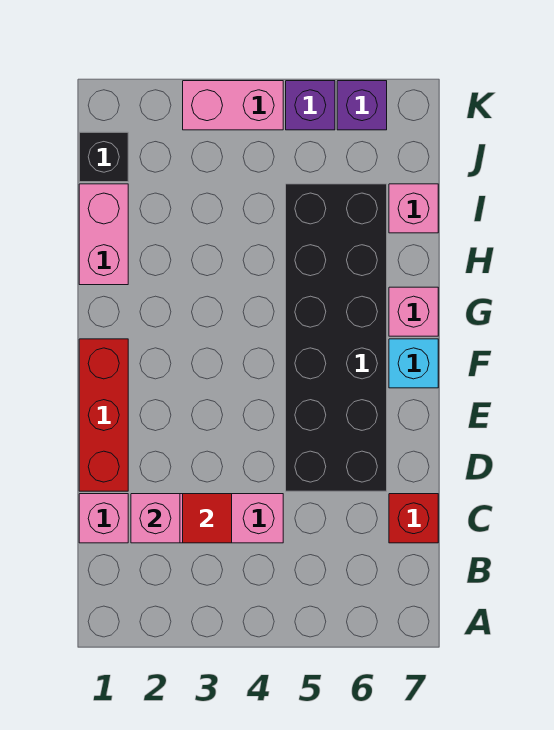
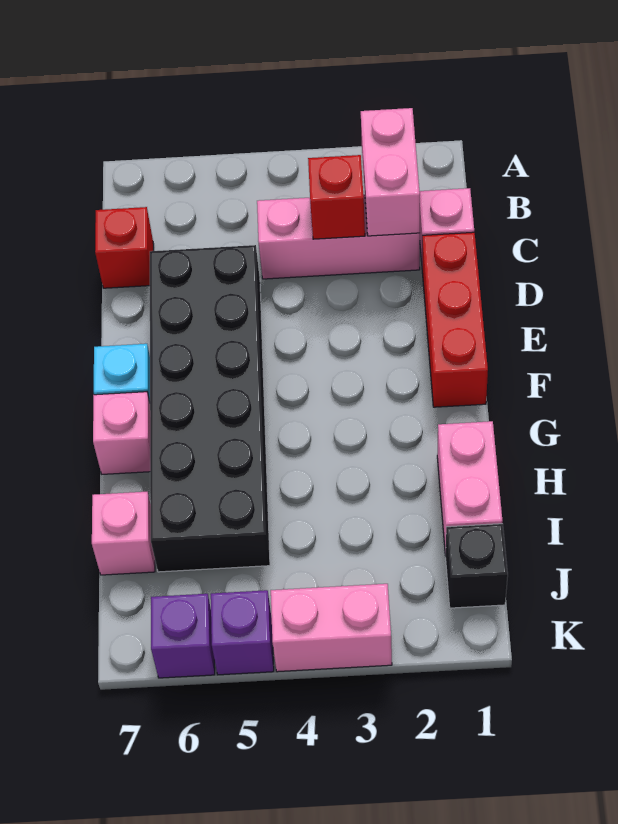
pink brick C2 level 2 -> pink brick B2:C2 level 2
red tile C3 level 2 -> red brick C3 level 2

